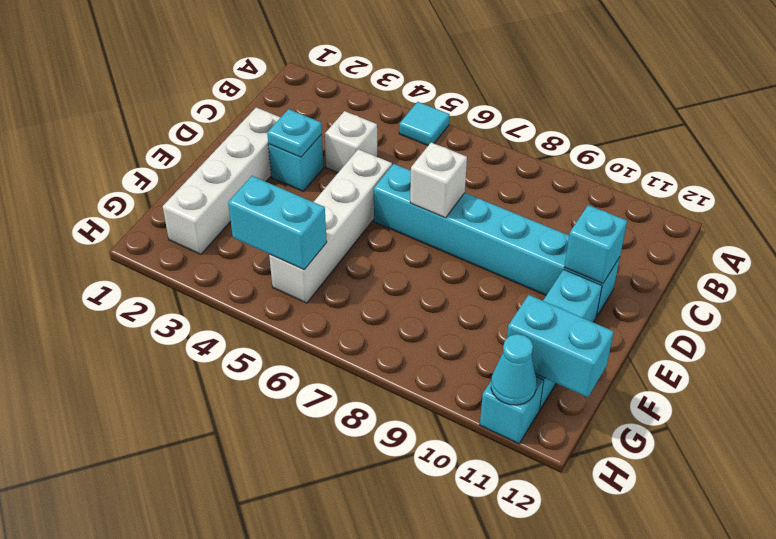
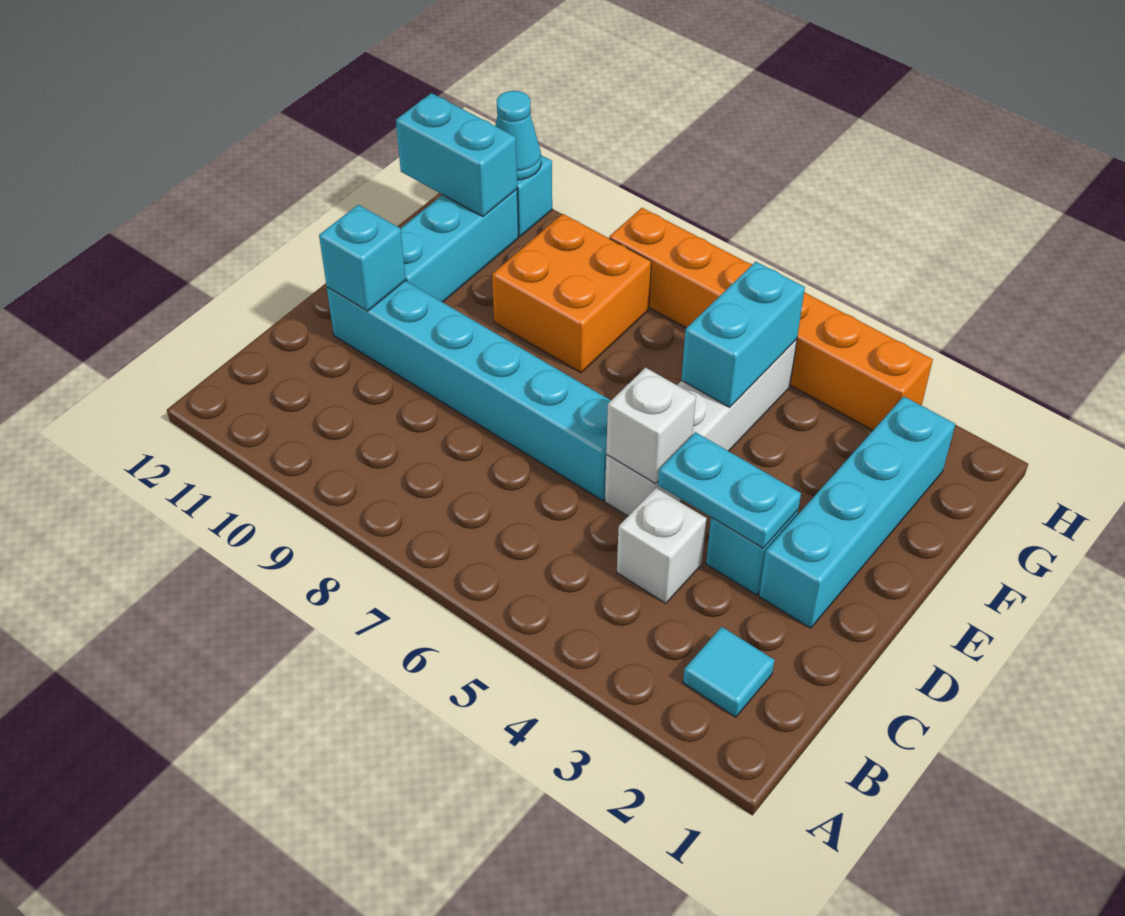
cyan tile A5 level 1 -> cyan tile B2 level 1
white brick D2:G2 level 1 -> cyan brick D2:G2 level 1
cyan plate D3 level 2 -> cyan plate D3:D4 level 2
white brick D7 level 2 -> white brick D5 level 2
none -> orange brick F8:G9 level 1
cyan brick G4:G5 level 2 -> cyan brick F5:G5 level 2
none -> orange brick H3:H8 level 1

